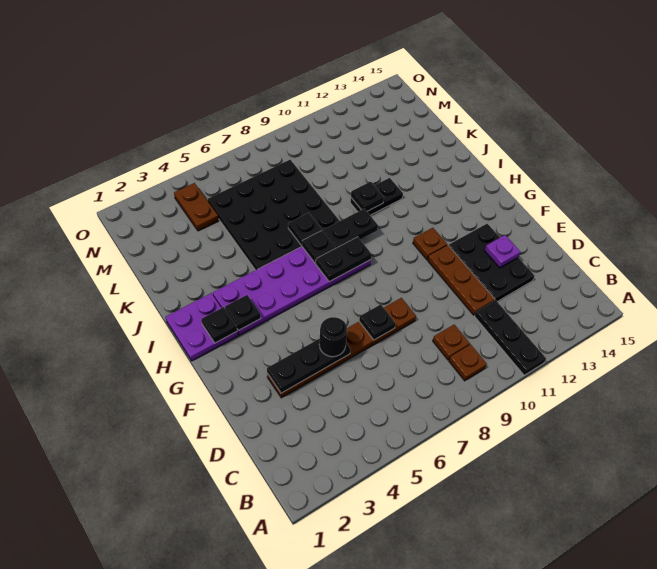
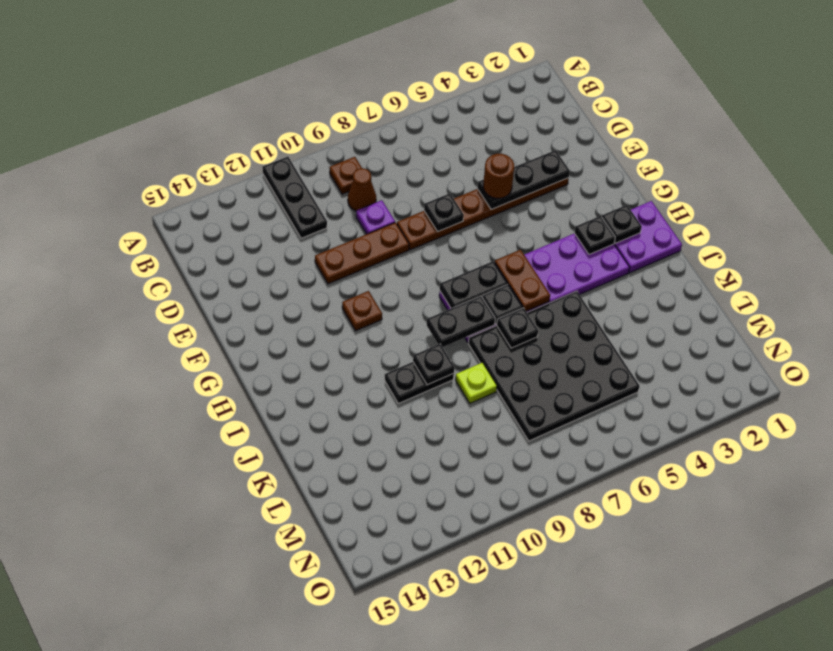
brown plate C9 level 1 -> brown cone C9 level 1
brown plate D11:F11 level 1 -> brown plate E9:E11 level 1
black plate D12:F13 level 1 -> none
black round brick E5 level 3 -> brown round brick E5 level 3
purple plate E13 level 2 -> purple plate D9 level 1
none -> lime plate K9 level 1
brown plate M4:N4 level 1 -> brown plate H6:I6 level 2

